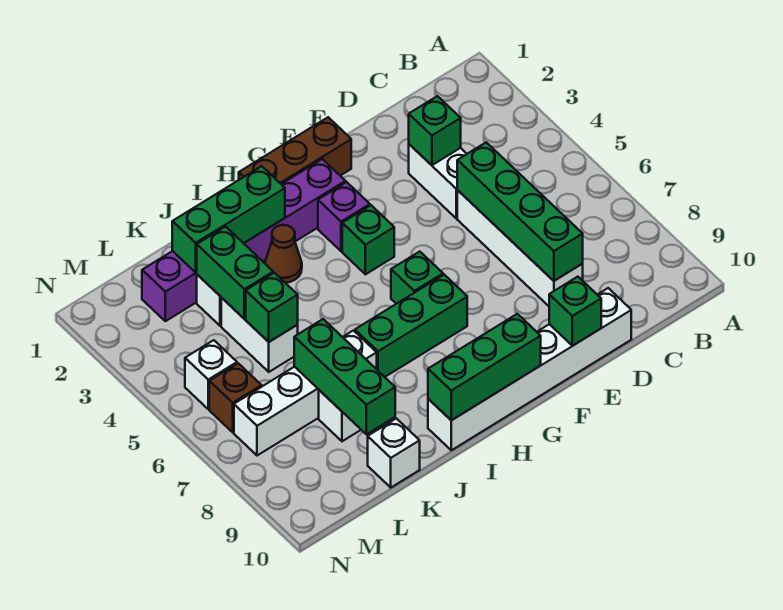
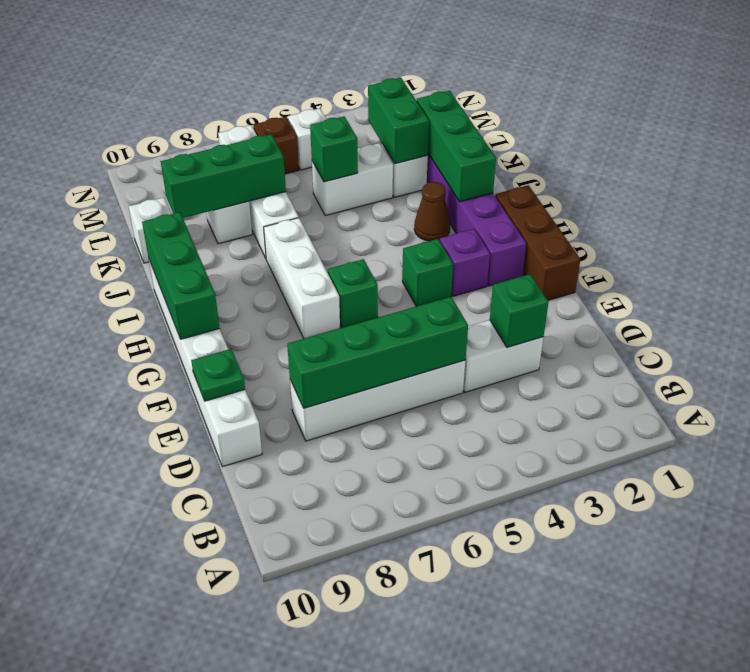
green brick E10 level 2 -> green plate E10 level 2
green brick G7:I7 level 1 -> white brick G7:I7 level 1
green brick K3:K4 level 2 -> green brick K3:L3 level 2

